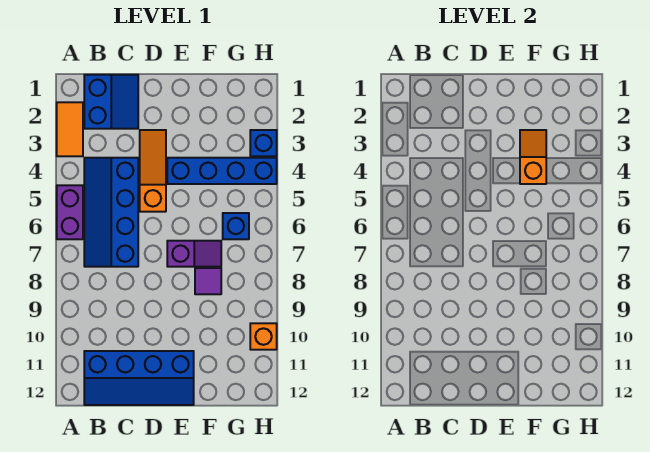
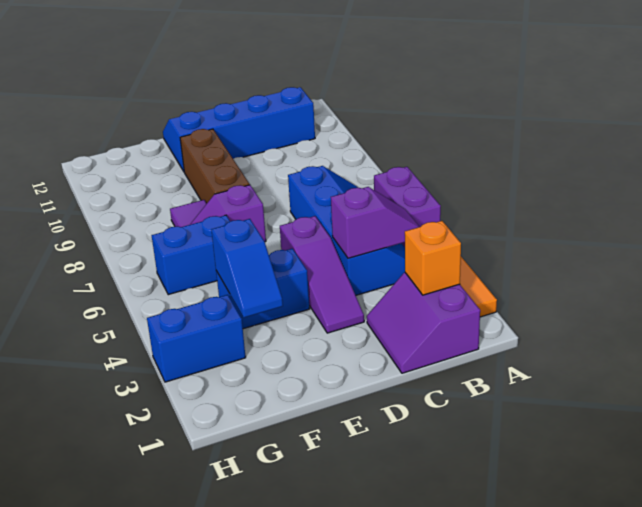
blue slope B1:C2 level 1 top B -> purple slope B1:C2 level 1 top B
none -> purple slope B4:C4 level 2 top C
orange slope D3:D5 level 1 top 5 -> purple slope D3:D5 level 1 top 5
blue brick E4:H4 level 1 -> blue brick E4:F4 level 1
none -> brown brick E8:E10 level 1
orange slope F3:F4 level 2 top 4 -> blue slope F3:F4 level 2 top 4
blue brick G6 level 1 -> blue brick F6:G6 level 1
blue brick H3 level 1 -> blue brick G3:H3 level 1
orange brick H10 level 1 -> orange brick B2 level 2

